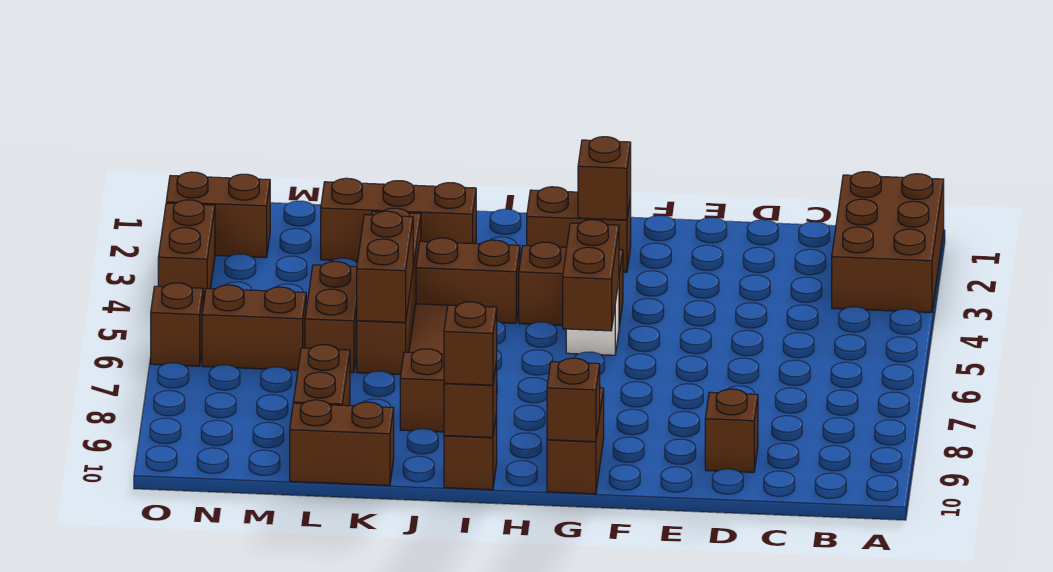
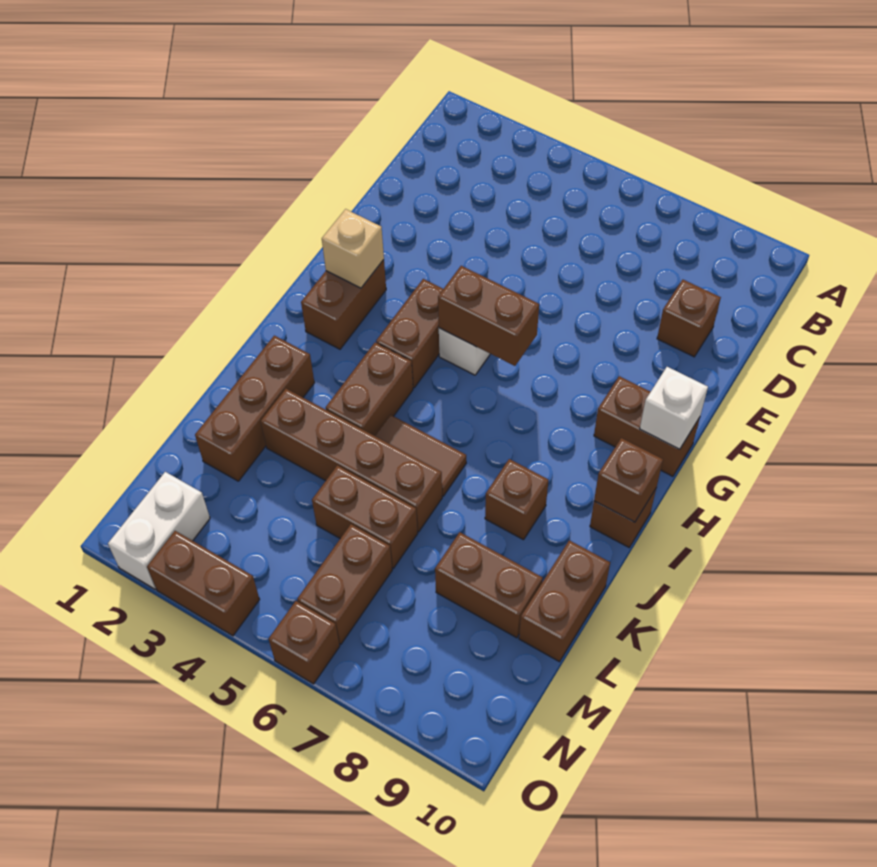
brown brick A1:B3 level 1 -> none
brown brick G2 level 2 -> tan brick G2 level 2
brown brick G10 level 2 -> white brick G10 level 2
brown brick I10 level 3 -> none
brown brick K5:K6 level 2 -> none
brown brick N2:O2 level 1 -> white brick N2:O2 level 1

